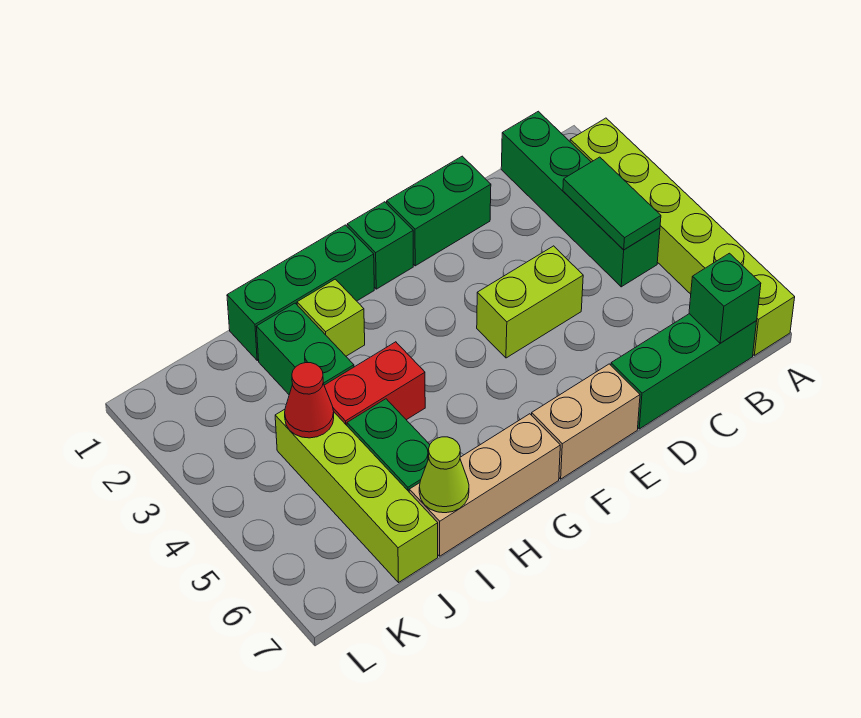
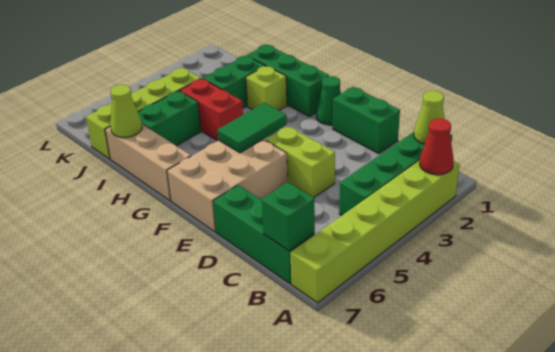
none -> lime cone B1 level 2
green tile B3:B4 level 2 -> green tile F4:F5 level 2
tan brick E7:F7 level 1 -> tan brick E5:F7 level 1
green brick F1 level 1 -> green cone F1 level 1
red cone J4 level 2 -> red cone A2 level 2

